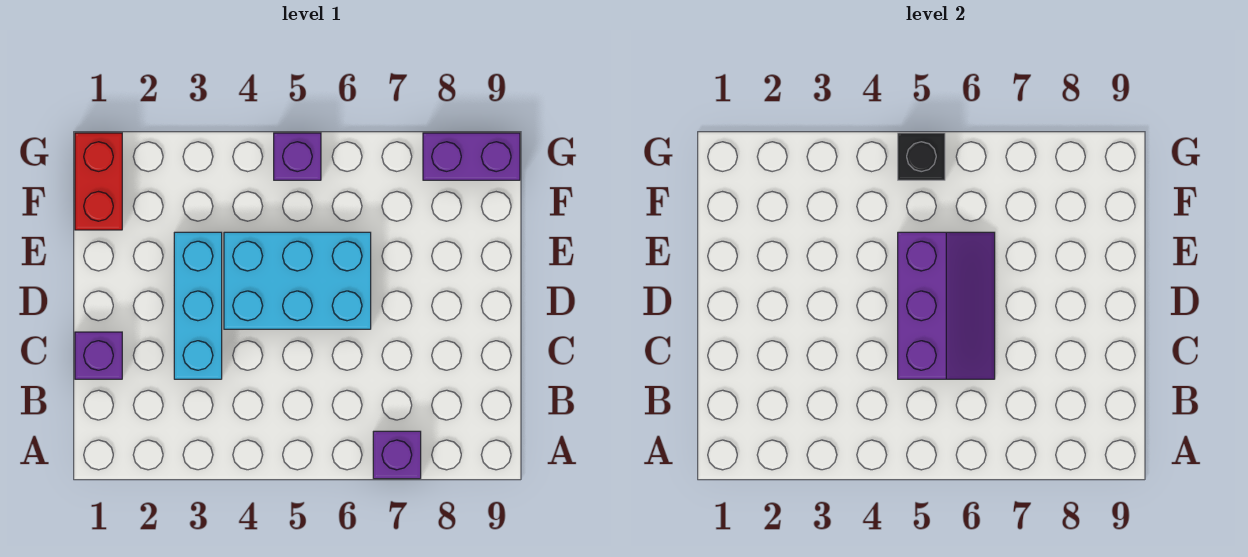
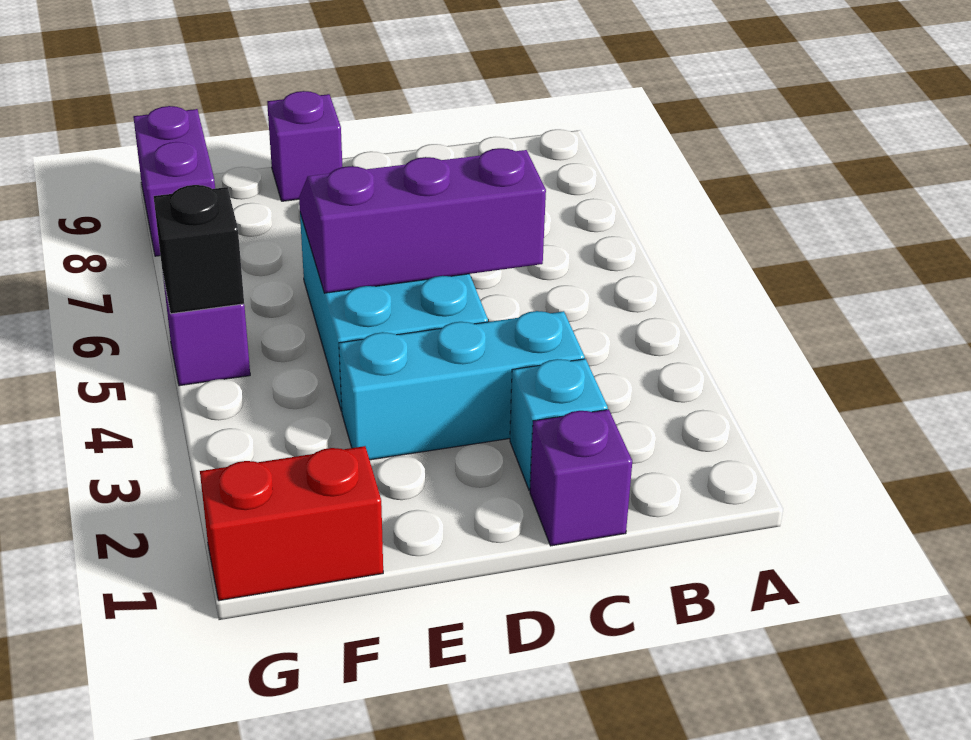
purple brick A7 level 1 -> purple brick E9 level 1
none -> cyan brick C2 level 1

